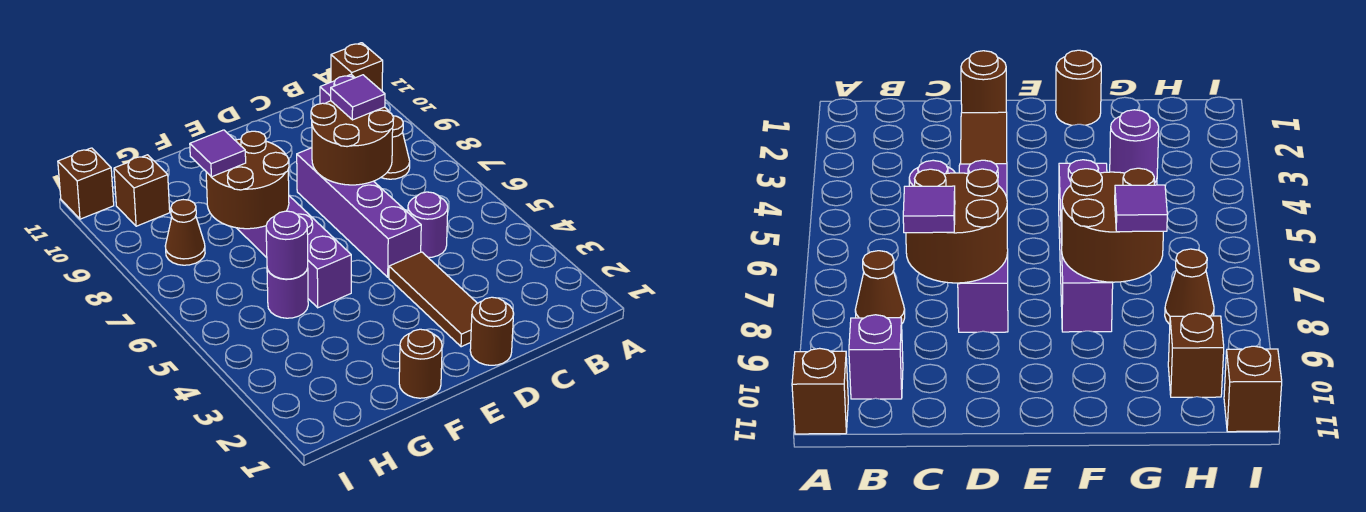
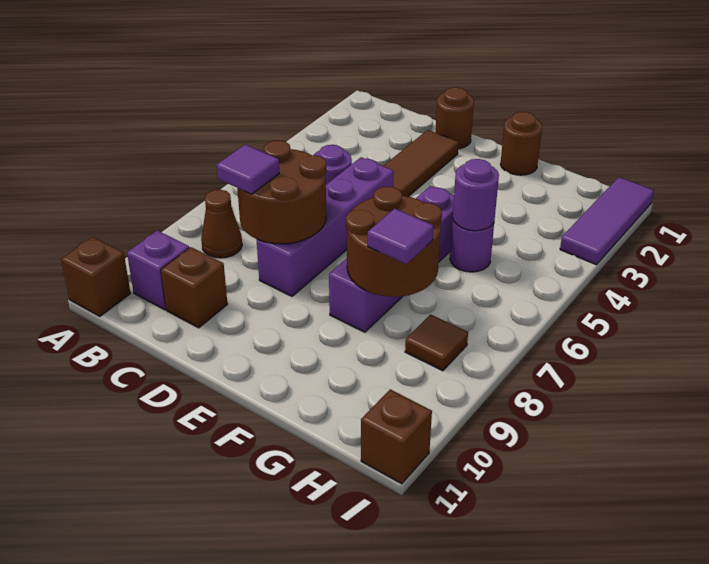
brown cone H8 level 1 -> brown tile H8 level 1
brown brick H10 level 1 -> brown brick C10 level 1
none -> purple tile I1:I3 level 1

